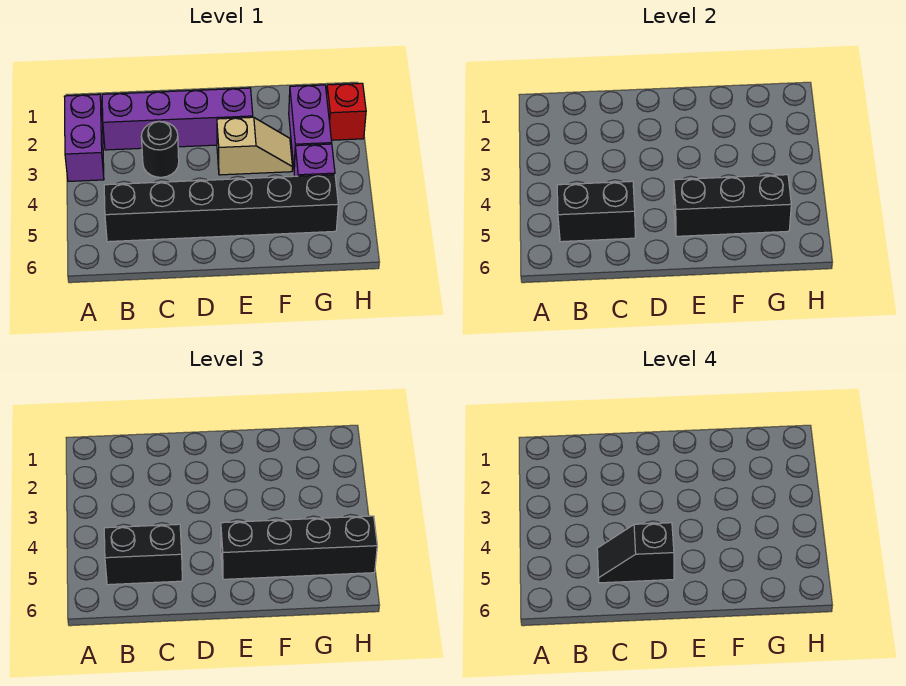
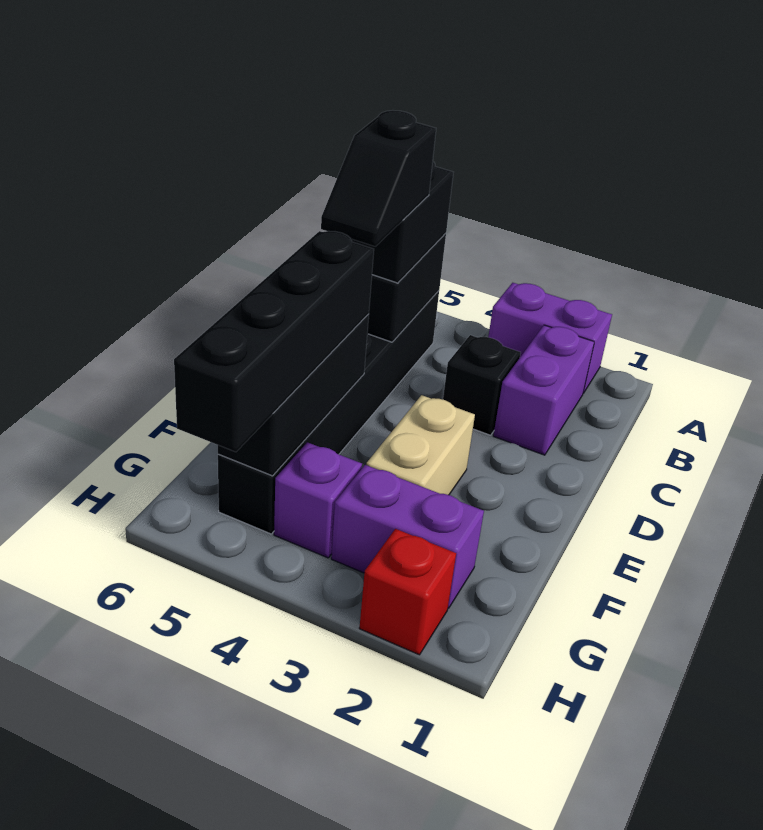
purple brick B2:E2 level 1 -> purple brick B2:C2 level 1
black round brick C3 level 1 -> black brick C3 level 1
black slope C5:D5 level 4 top D -> black slope C5:D5 level 4 top C
tan slope E3:F3 level 1 top E -> tan brick E3:F3 level 1

